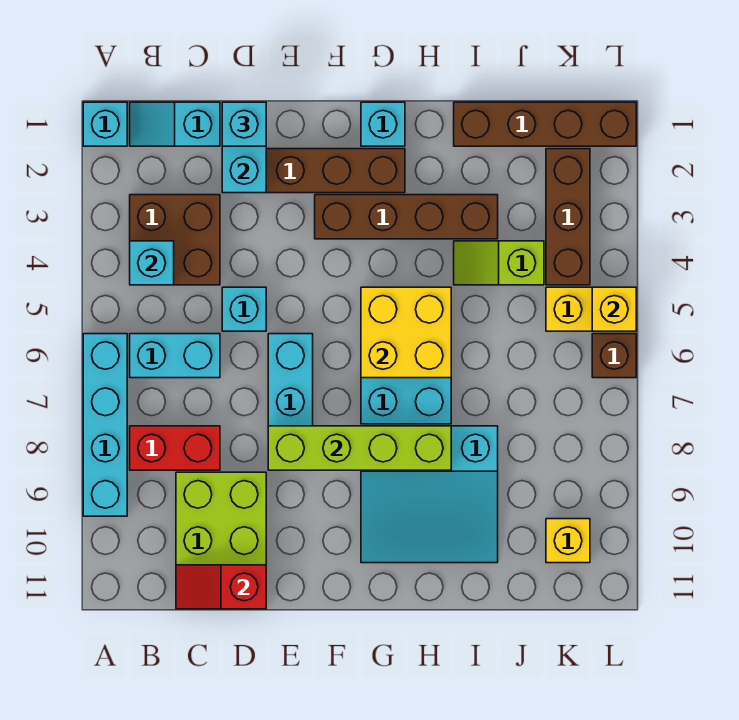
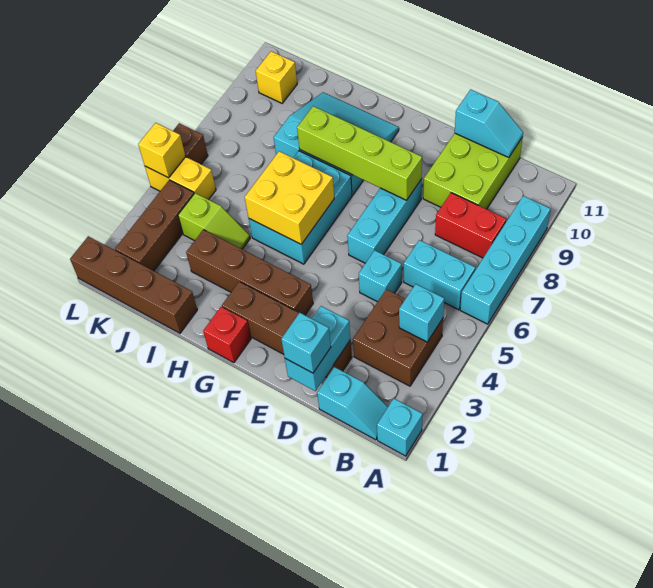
red slope C11:D11 level 2 top D -> cyan slope C11:D11 level 2 top D
cyan brick G1 level 1 -> red brick G1 level 1

